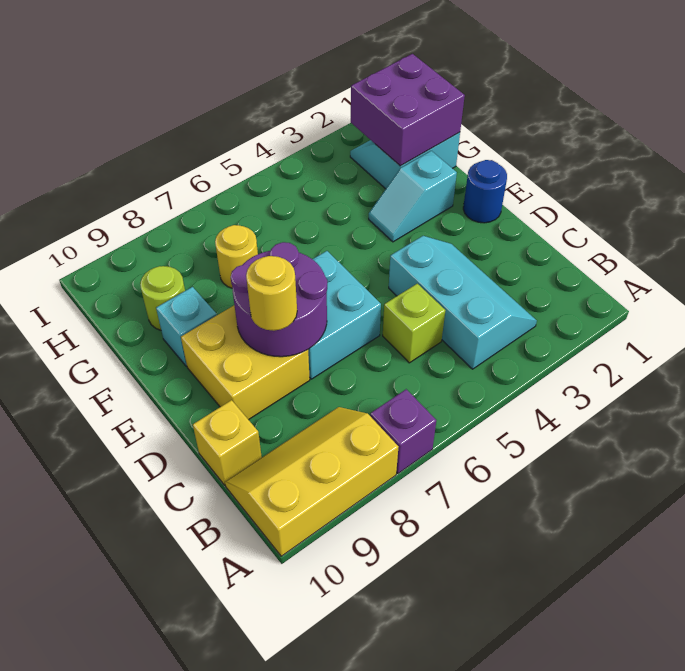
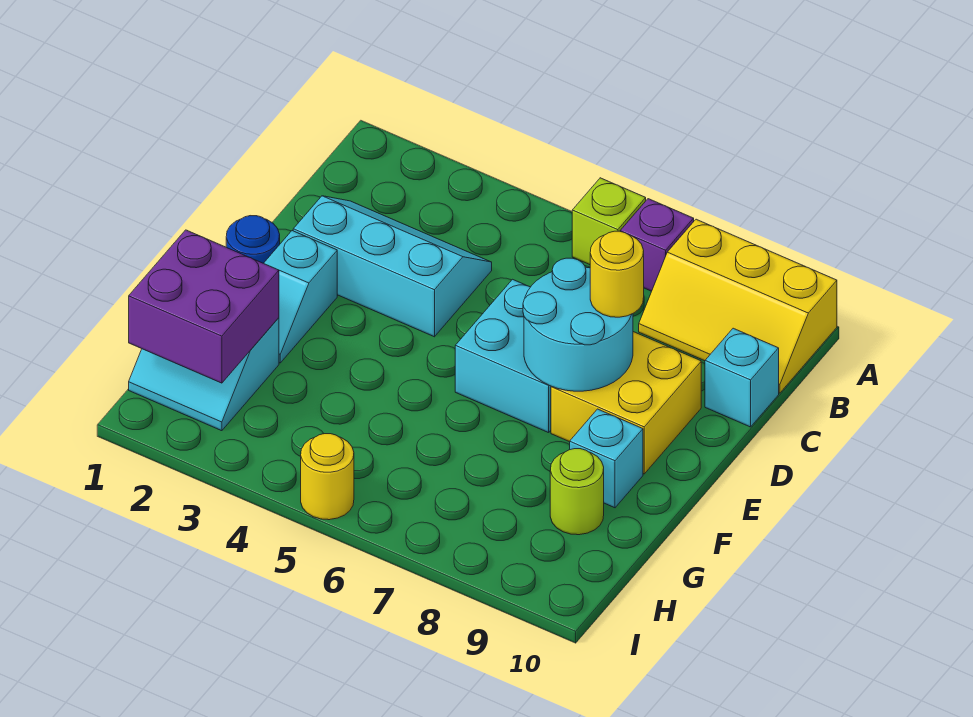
cyan slope B3:D4 level 1 top 4 -> cyan slope C2:D4 level 1 top D
lime brick C5 level 1 -> lime brick A6 level 1
yellow brick C10 level 1 -> cyan brick C10 level 1
purple round brick D7:E8 level 2 -> cyan round brick D7:E8 level 2
cyan slope F2:F3 level 1 top 2 -> cyan slope E2:F2 level 1 top E
yellow round brick G7 level 1 -> yellow round brick I5 level 1

